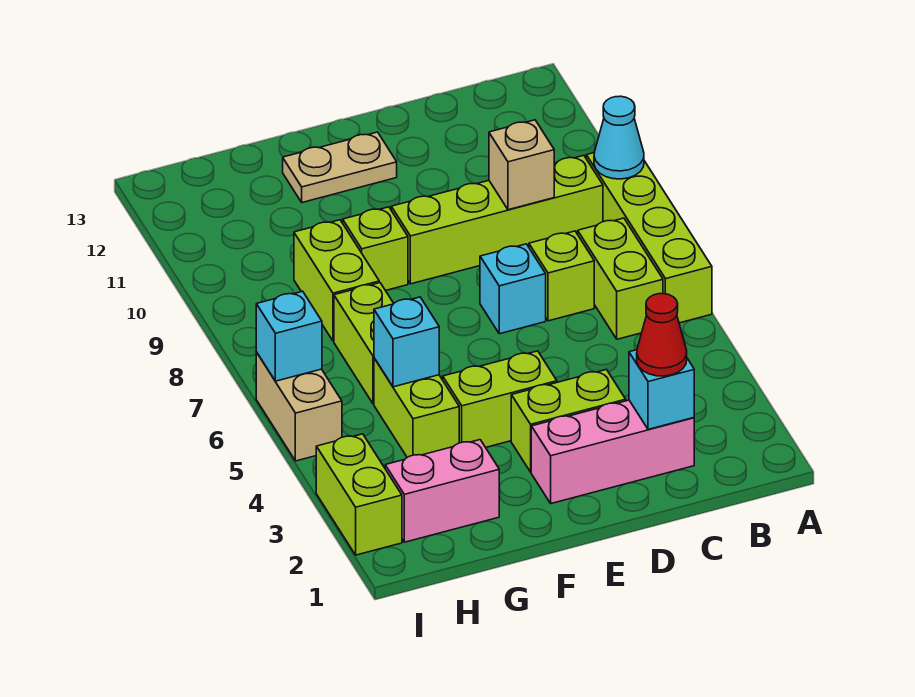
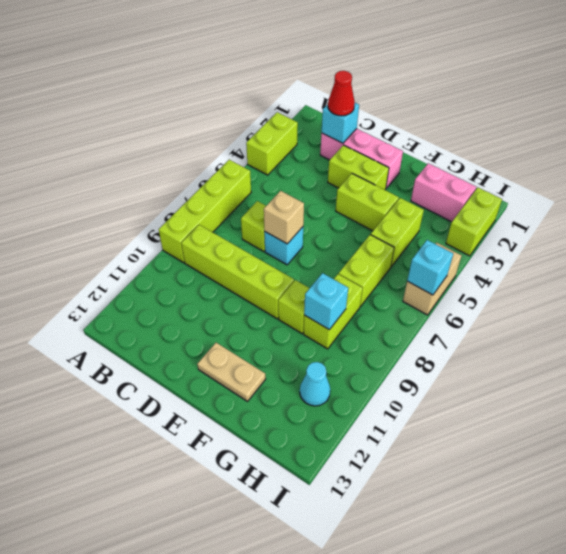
cyan cone A9 level 2 -> cyan cone H11 level 1
lime brick B6:B7 level 1 -> lime brick A3:A4 level 1
tan brick C9 level 2 -> tan brick D7 level 2
cyan brick G5 level 2 -> cyan brick G9 level 2

